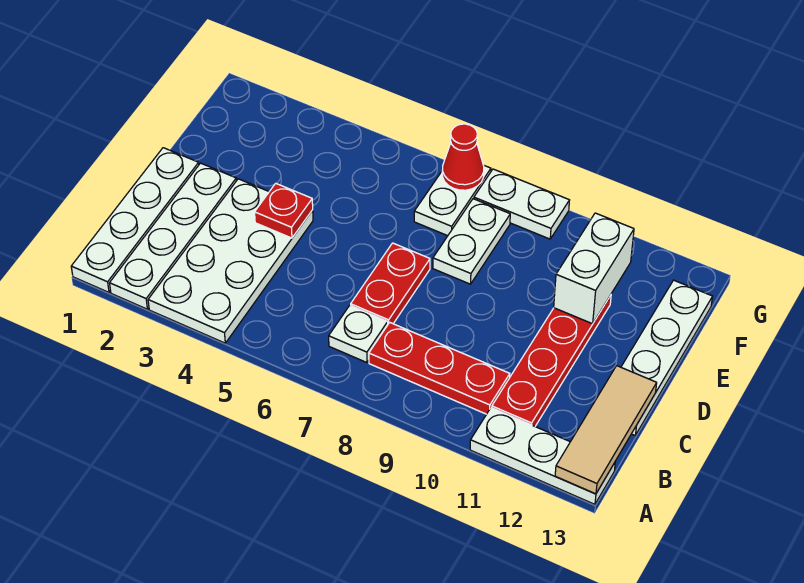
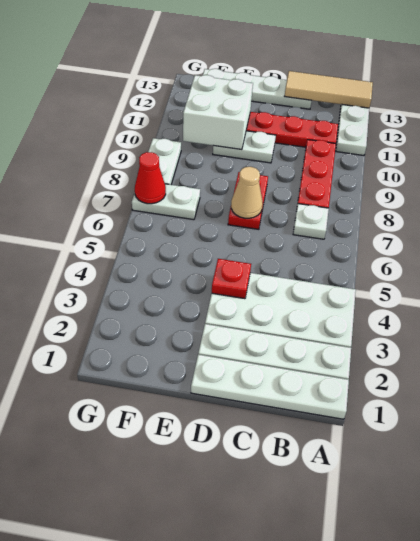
red plate C7:D7 level 1 -> red plate D7:D8 level 1
none -> tan cone D7 level 2
white plate E8:F8 level 1 -> white plate D10:E10 level 1
white brick E11:F11 level 2 -> white brick E10:F11 level 2

